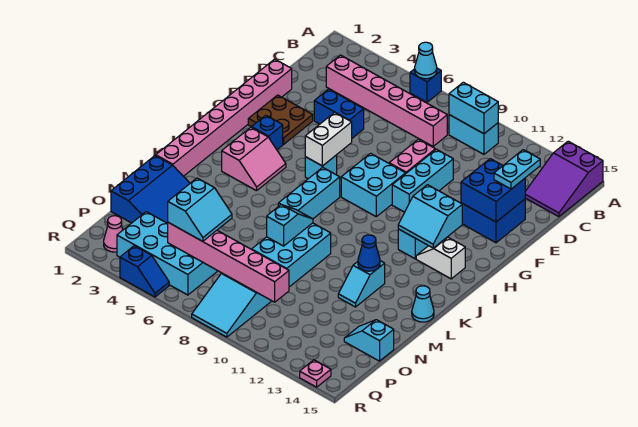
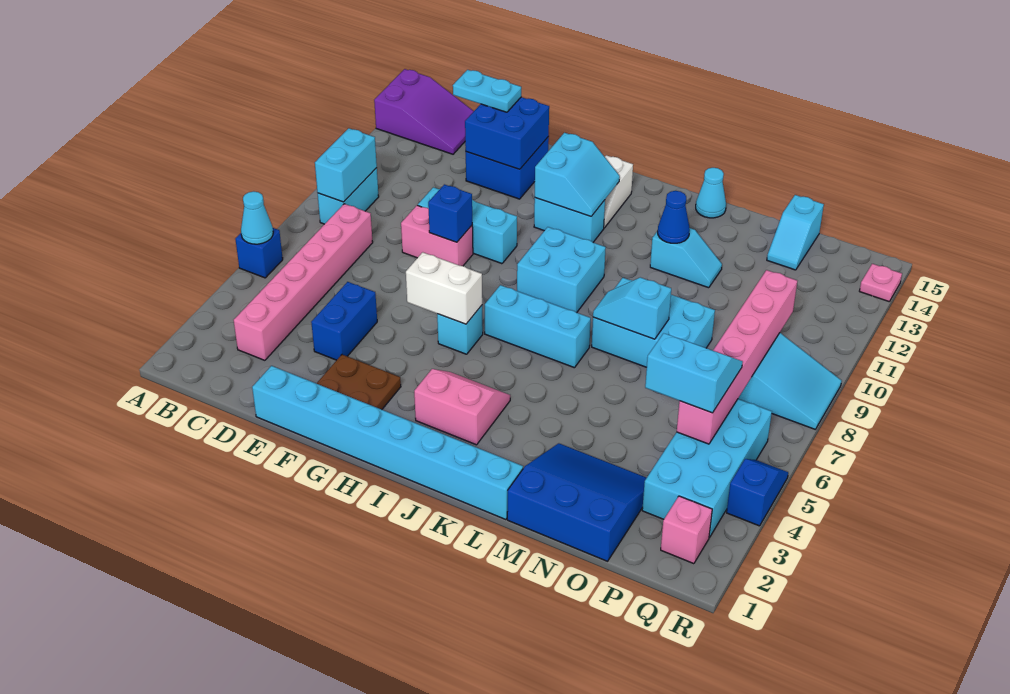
pink brick E1:L1 level 1 -> cyan brick E1:L1 level 1
cyan brick G8:H9 level 1 -> cyan brick I9:J10 level 1
blue brick H3 level 1 -> blue brick F9 level 2
pink cone Q2 level 1 -> pink brick Q2 level 1

